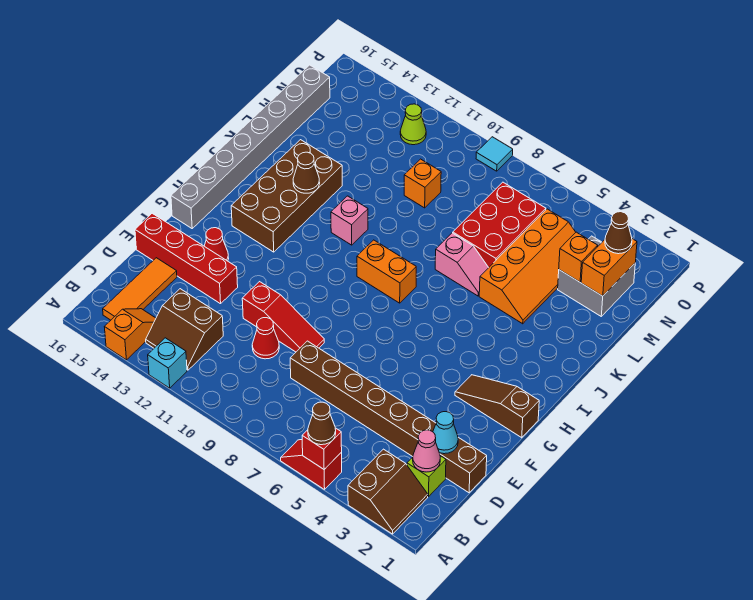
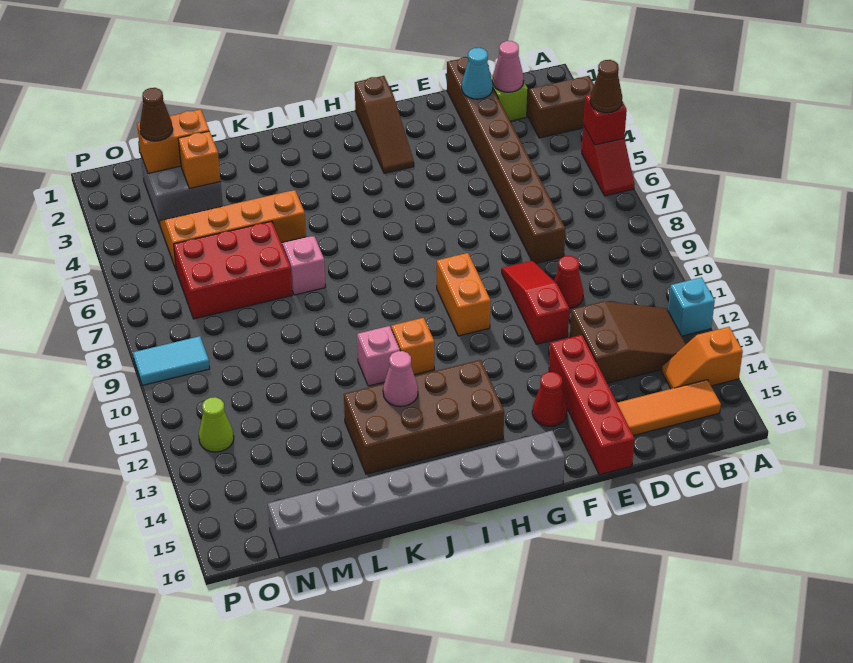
brown slope B12:C13 level 1 top C -> brown slope B12:D13 level 1 top D
orange brick I8:I9 level 1 -> orange brick G9:G10 level 1
brown cone J13 level 2 -> pink cone J13 level 2
orange brick M10 level 1 -> orange brick I11 level 1
cyan tile P9 level 1 -> cyan tile O9:P9 level 1

